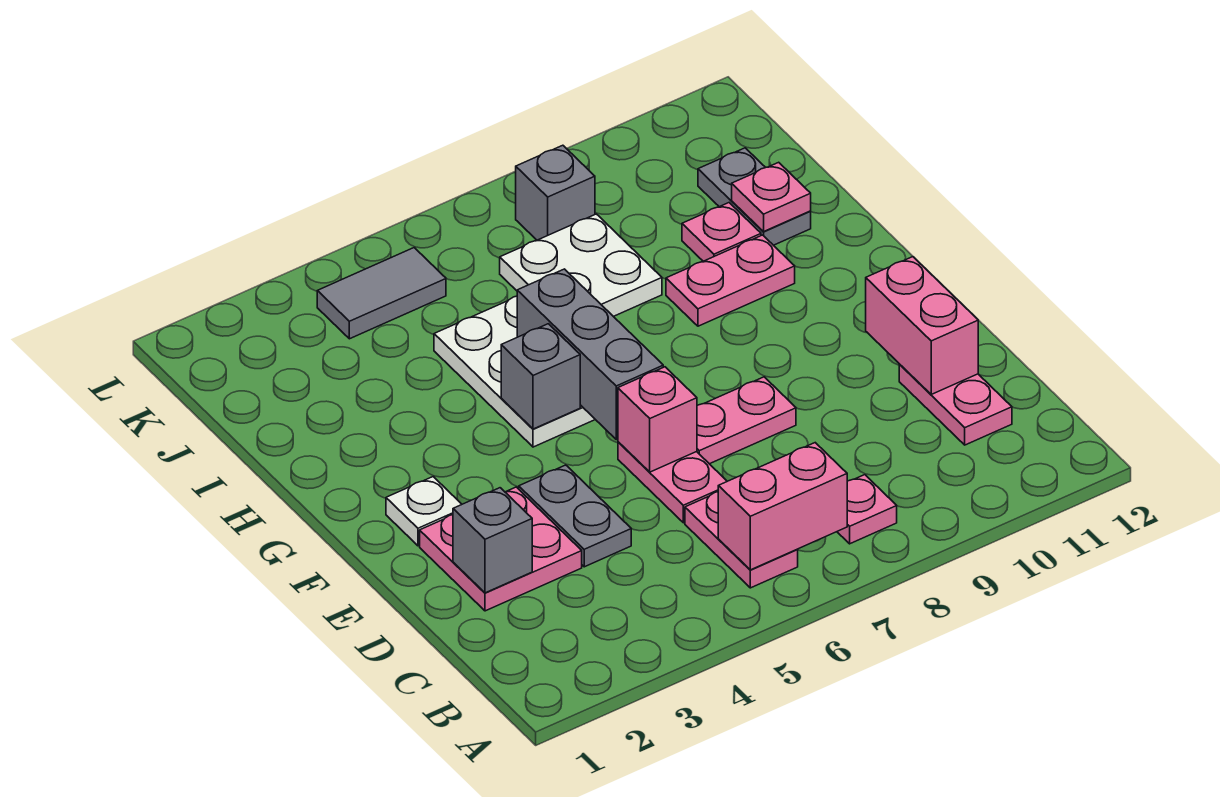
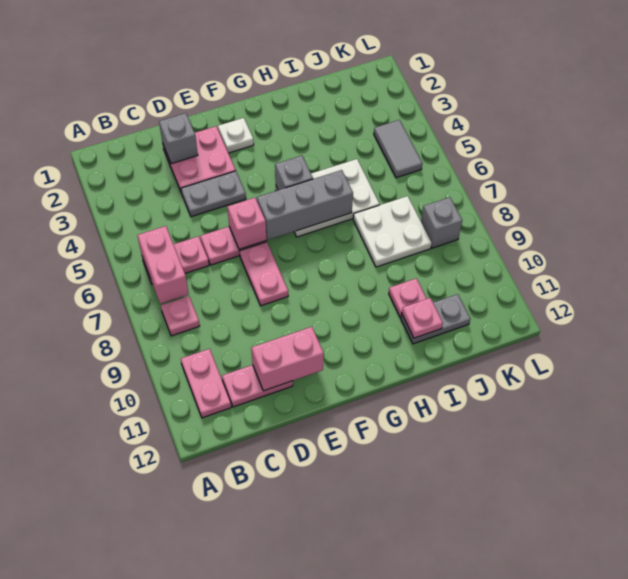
pink plate H9:H10 level 1 -> pink plate B10:B11 level 1

